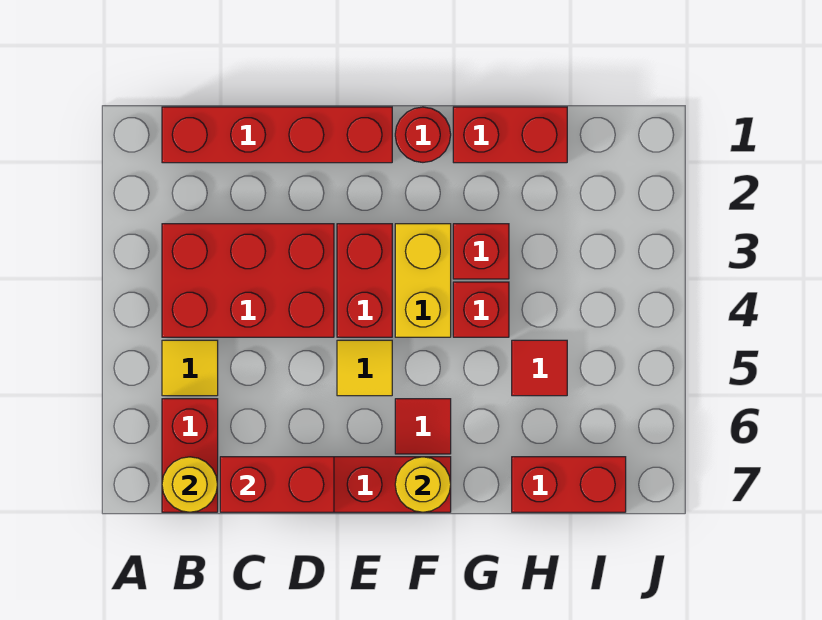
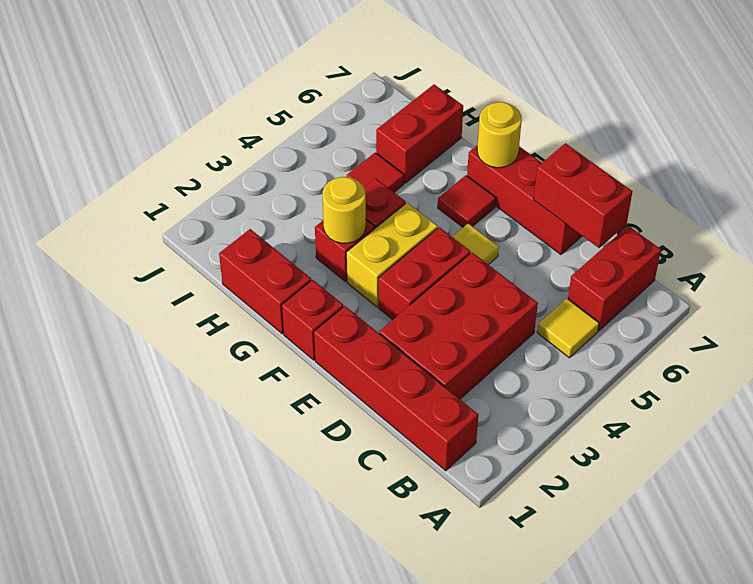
red brick B3:D4 level 1 -> red brick C2:D4 level 1
yellow round brick B7 level 2 -> yellow round brick G3 level 2
red round brick F1 level 1 -> red brick F1 level 1
red brick H7:I7 level 1 -> red brick H6:H7 level 1

